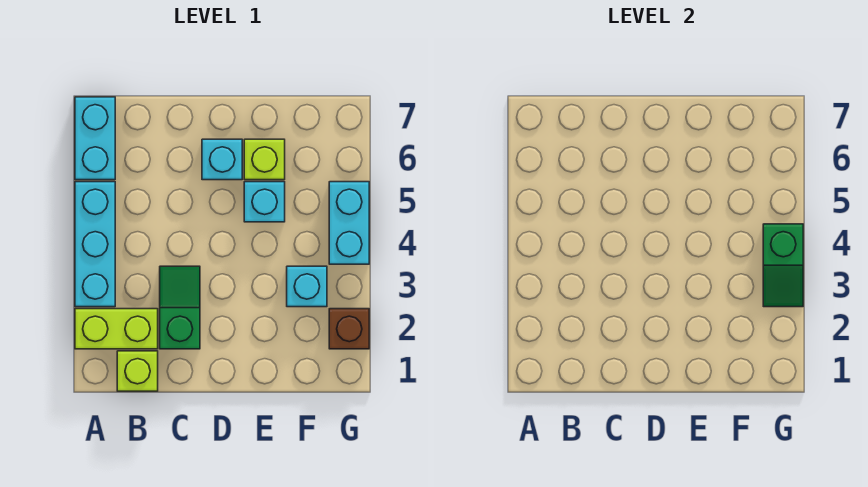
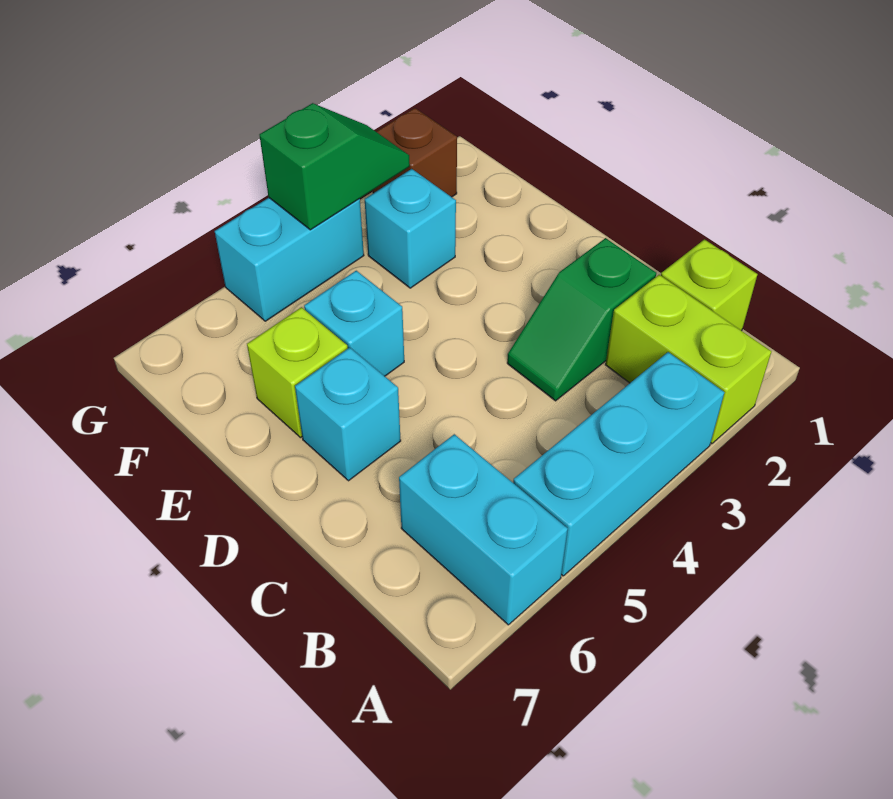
cyan brick A6:A7 level 1 -> cyan brick A6:B6 level 1

